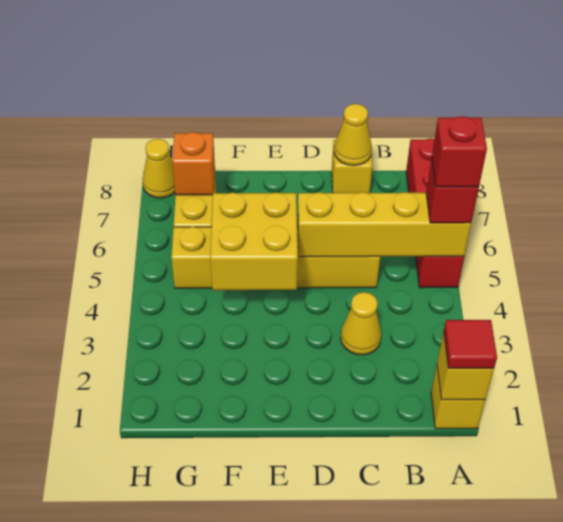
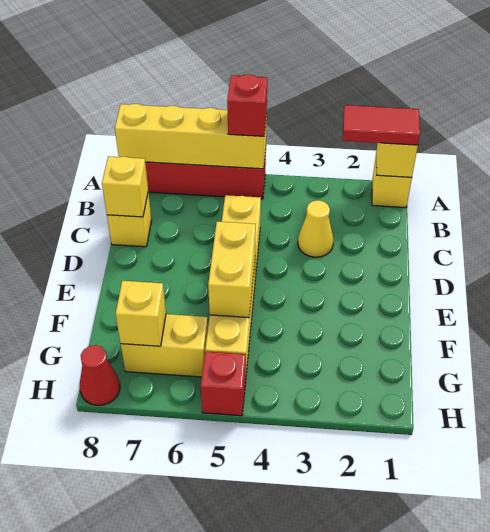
red tile A1 level 3 -> red tile A1:A2 level 3
yellow brick A5:D5 level 2 -> yellow brick A5:A8 level 2
red brick A5 level 4 -> red brick H5 level 1
yellow cone C8 level 2 -> yellow brick C8 level 2
yellow brick E4:F5 level 2 -> yellow brick E5:F5 level 2
orange brick G7 level 2 -> yellow brick G7 level 2
yellow cone H8 level 1 -> red cone H8 level 1

